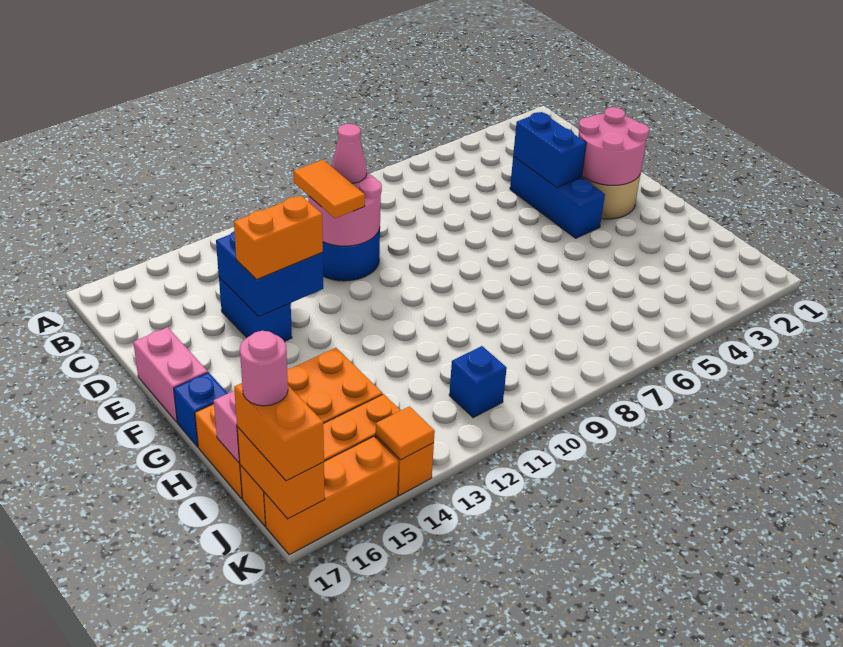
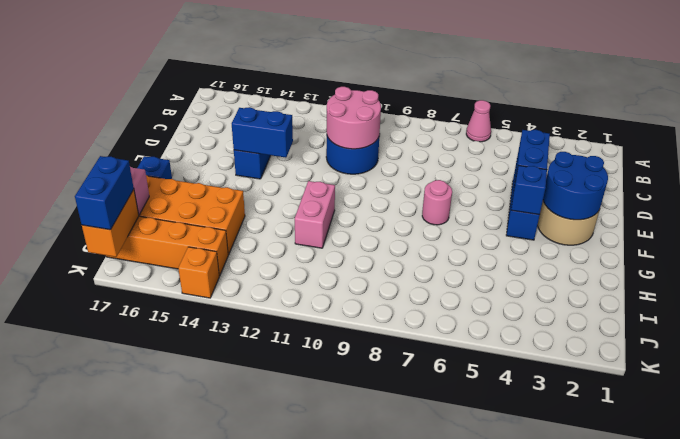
pink cone C10 level 3 -> pink cone A6 level 1
orange tile C11:D11 level 3 -> none
blue brick D13:E14 level 2 -> blue brick E13:E14 level 2
pink round brick E2:F3 level 2 -> blue round brick E2:F3 level 2
orange brick E13:E14 level 3 -> none
pink brick E17:F17 level 1 -> pink brick G11:H11 level 1
blue brick J11 level 1 -> blue brick F4 level 2
orange brick J17:K17 level 3 -> blue brick J17:K17 level 3
pink round brick J17 level 4 -> pink round brick F7 level 1
orange tile K14 level 2 -> none
orange brick K15:K17 level 1 -> none

